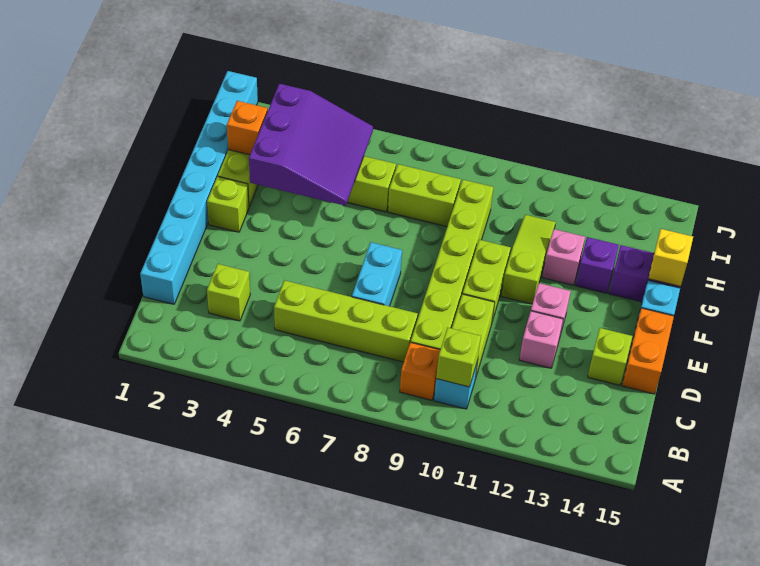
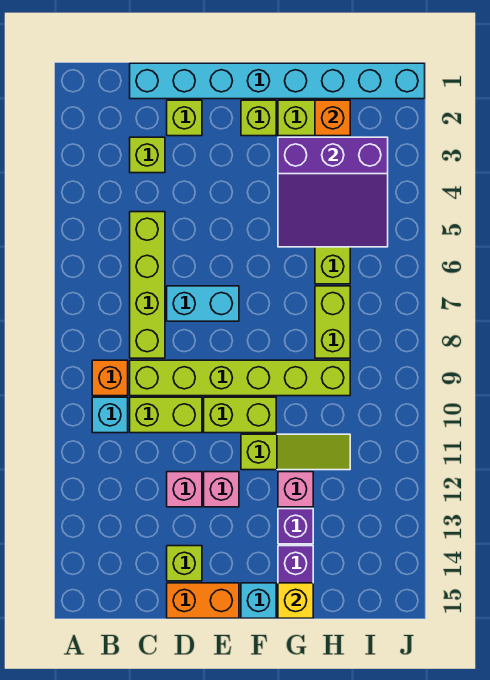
lime brick B10 level 2 -> lime brick D2 level 1

